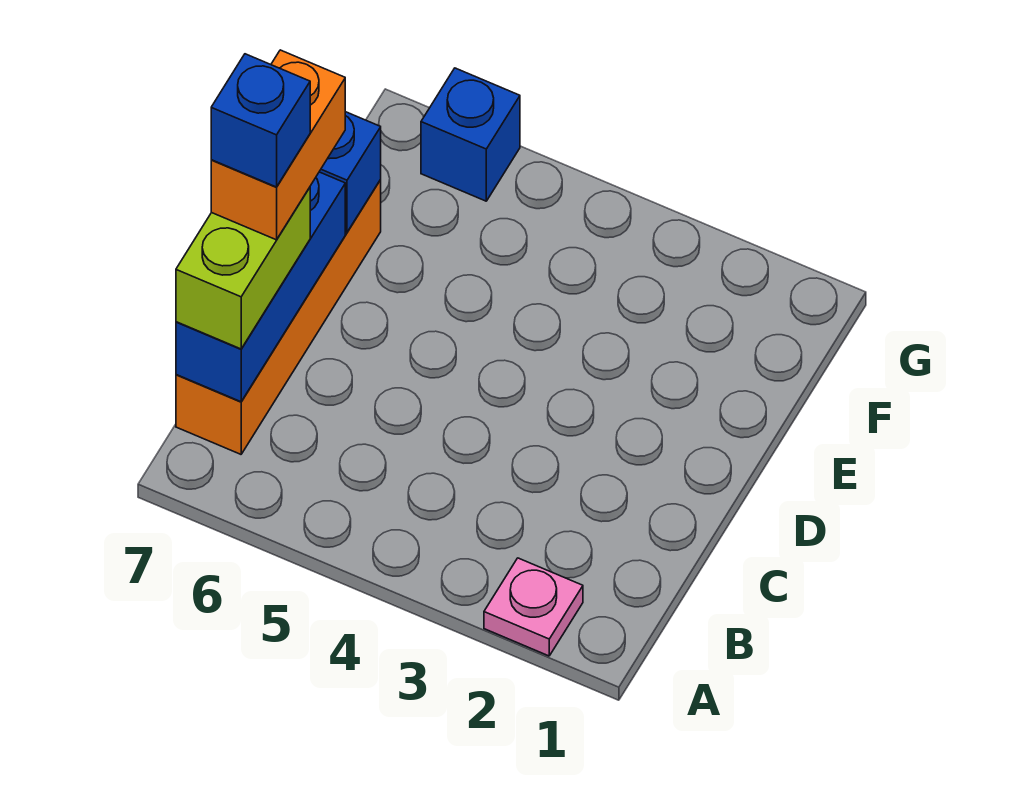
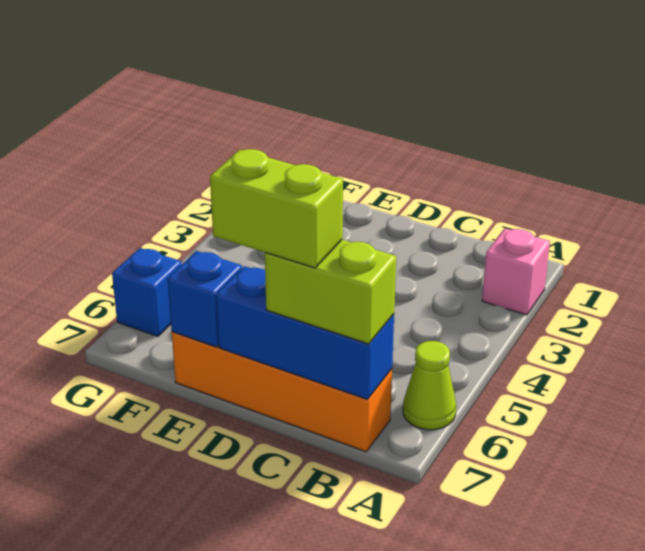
pink plate A2 level 1 -> pink brick A2 level 1
none -> lime cone A6 level 1
orange brick C7:D7 level 4 -> lime brick C7:D7 level 4
blue brick C7 level 5 -> none

